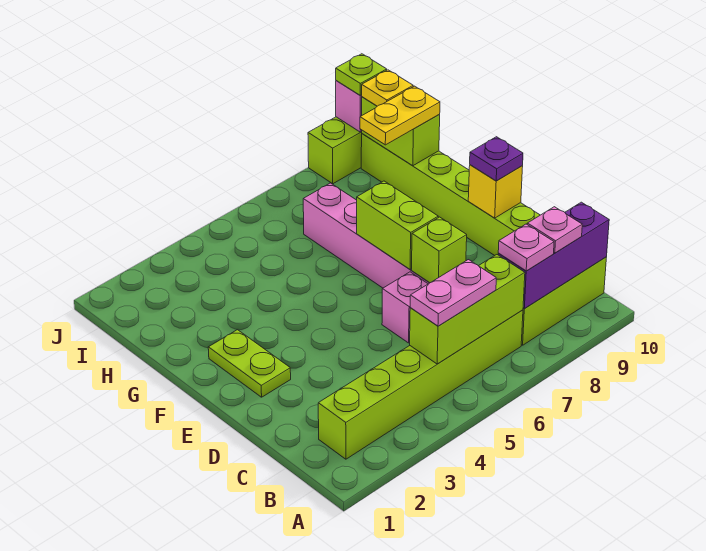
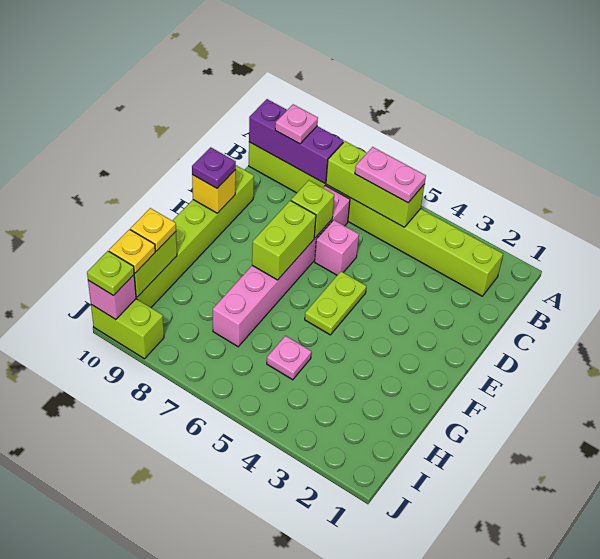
pink plate B8 level 3 -> pink plate H5 level 1
lime plate E2:F2 level 1 -> lime plate E5:F5 level 1
yellow plate H9:H10 level 3 -> yellow plate H10 level 3

